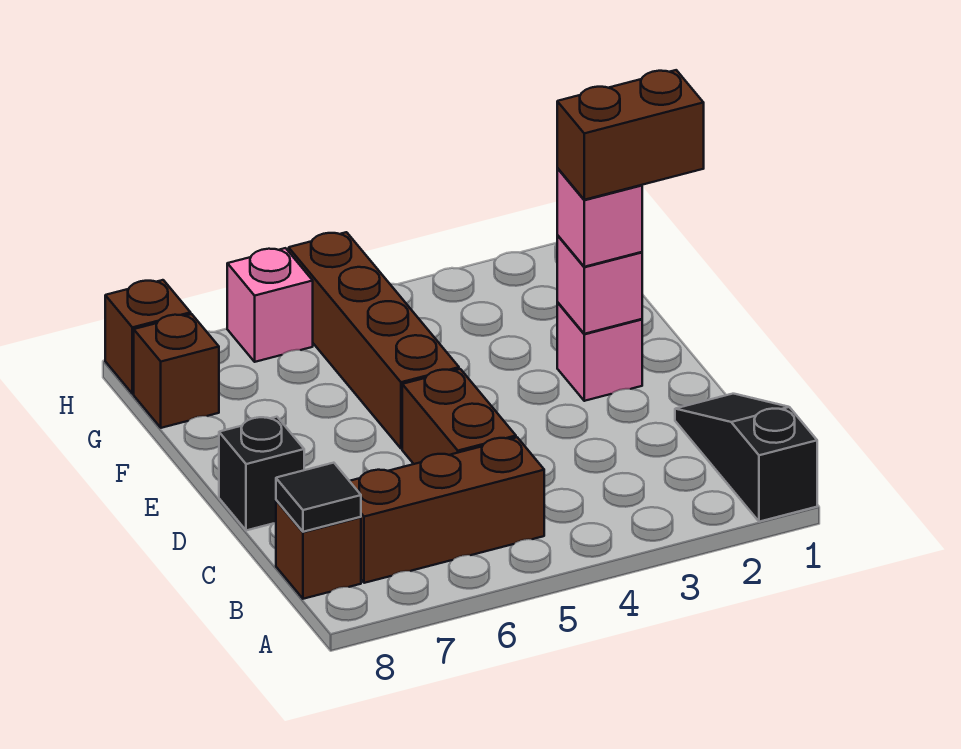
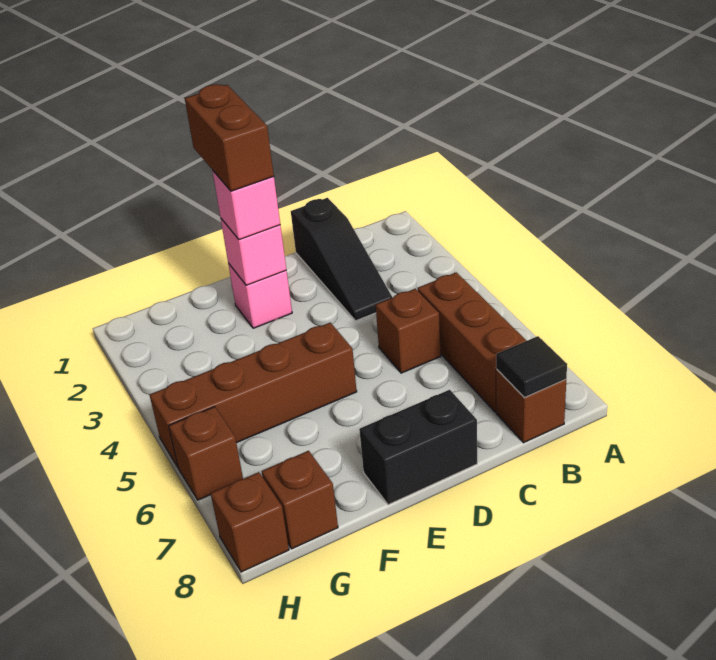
black slope A1:C1 level 1 top A -> black slope C1:C3 level 1 top 1
brown brick C5:D5 level 1 -> brown brick C5 level 1
black brick D8 level 1 -> black brick D8:E8 level 1
pink brick H6 level 1 -> brown brick H6 level 1

